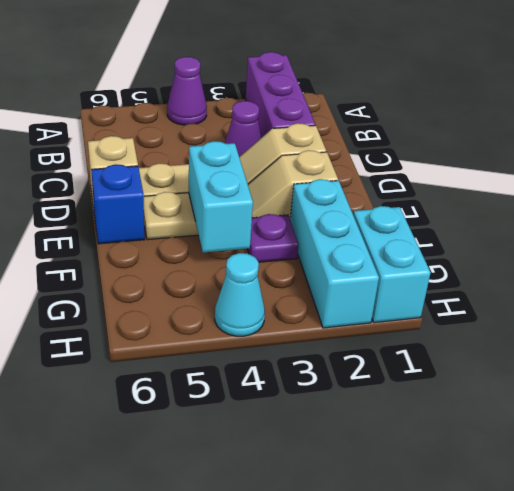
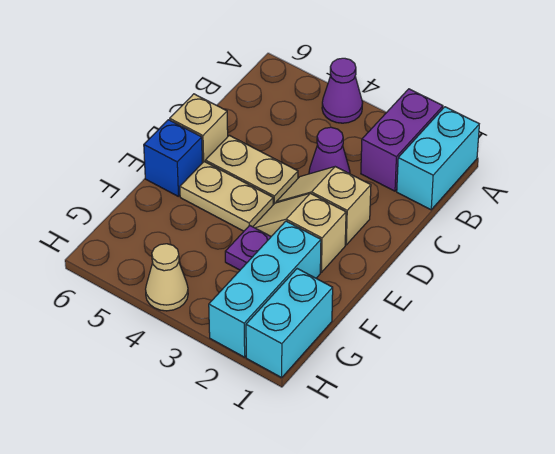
purple brick A2:C2 level 1 -> purple brick A2:B2 level 1
cyan brick E4:F4 level 2 -> cyan brick A1:B1 level 1
cyan cone H4 level 1 -> tan cone H4 level 1

